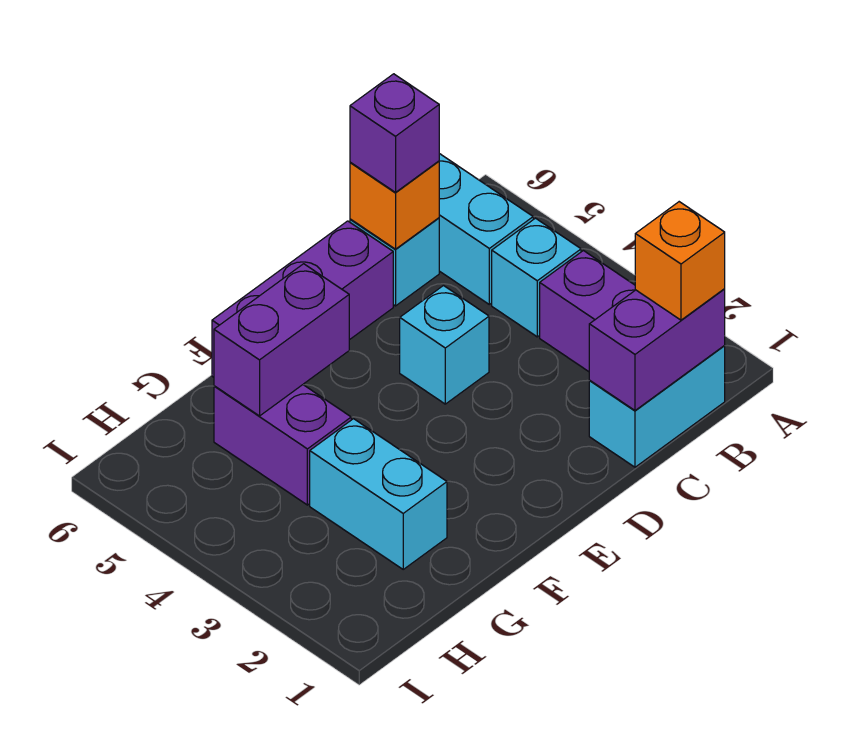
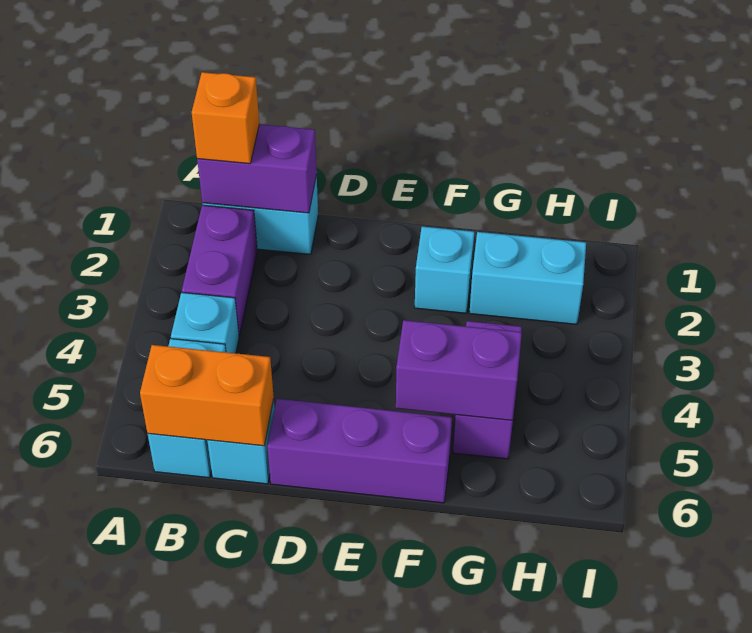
orange brick C6 level 2 -> orange brick B6:C6 level 2
purple brick C6 level 3 -> none
cyan brick D4 level 1 -> cyan brick F2 level 1
cyan brick G2:G3 level 1 -> cyan brick G2:H2 level 1

